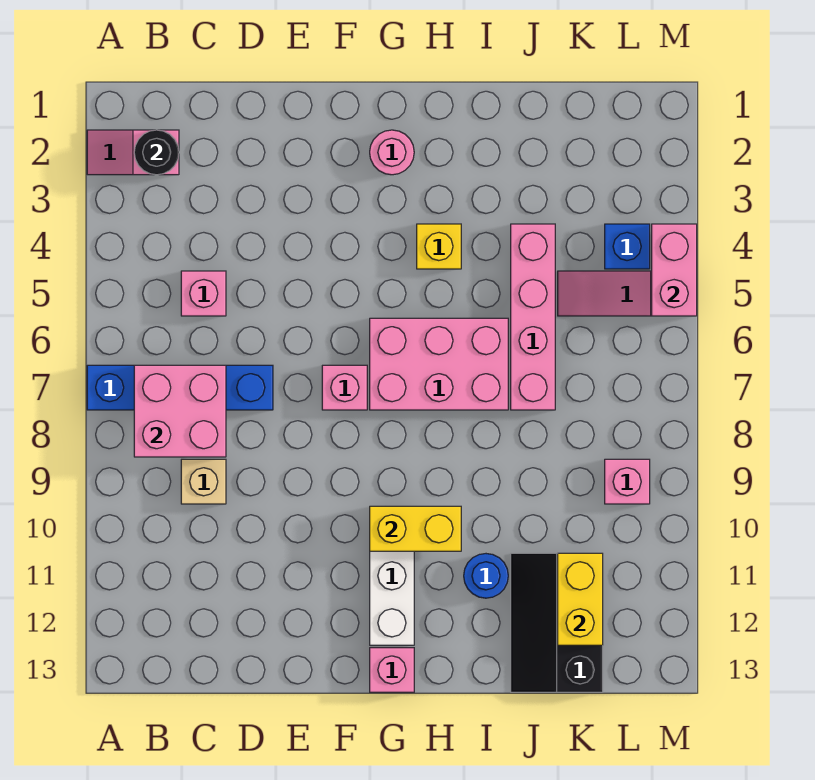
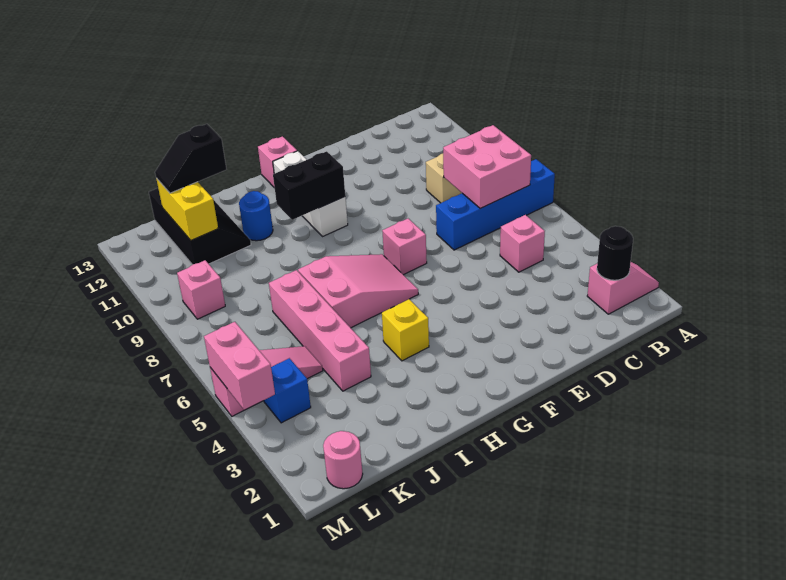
pink round brick G2 level 1 -> pink round brick L1 level 1
pink brick G6:I7 level 1 -> pink slope G6:I7 level 1 top I
yellow brick G10:H10 level 2 -> black brick G10:H10 level 2
none -> black slope J12:K12 level 3 top J

